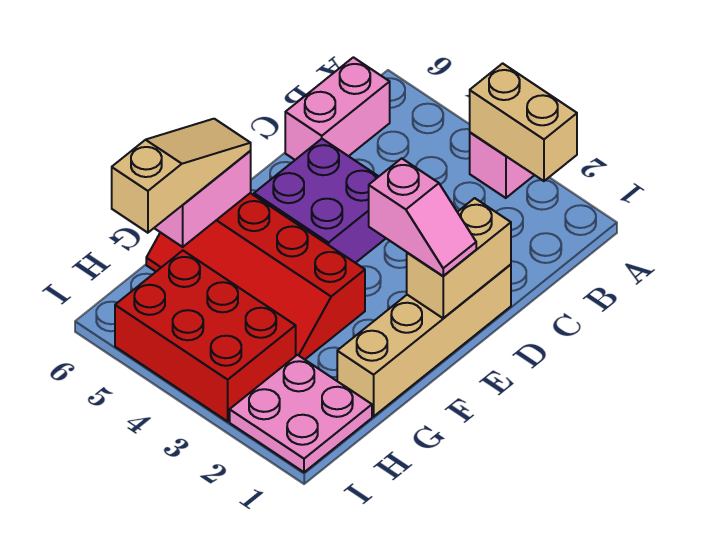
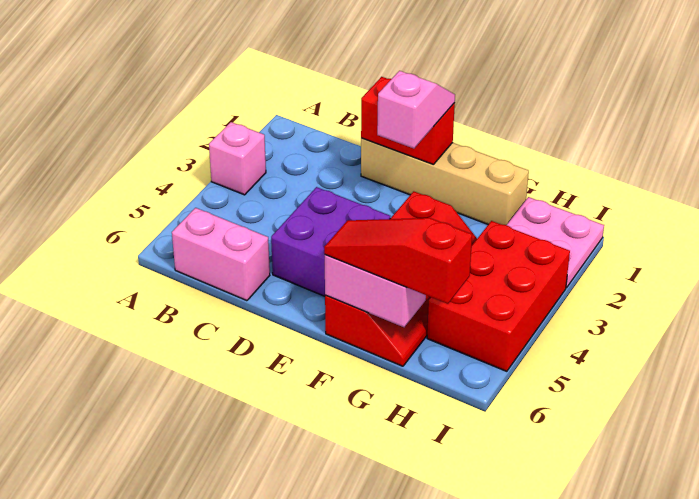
tan brick A2:A3 level 2 -> none
tan brick D1:E1 level 2 -> red brick D1:E1 level 2
tan slope F6:H6 level 3 top H -> red slope F6:H6 level 3 top H

